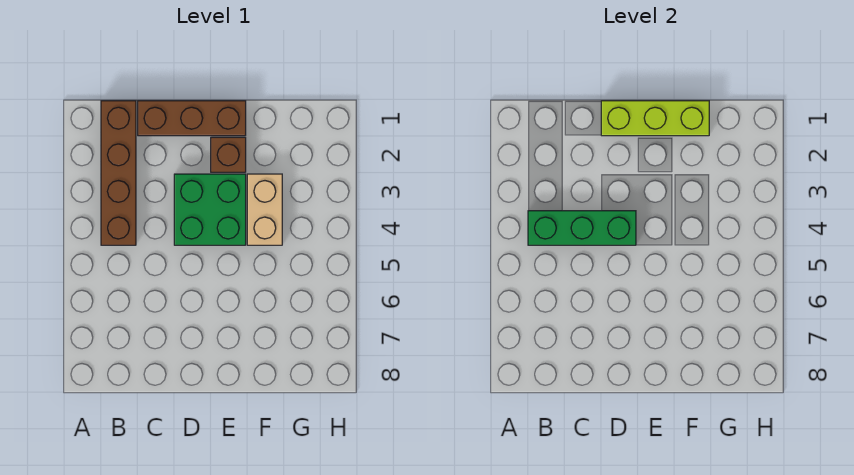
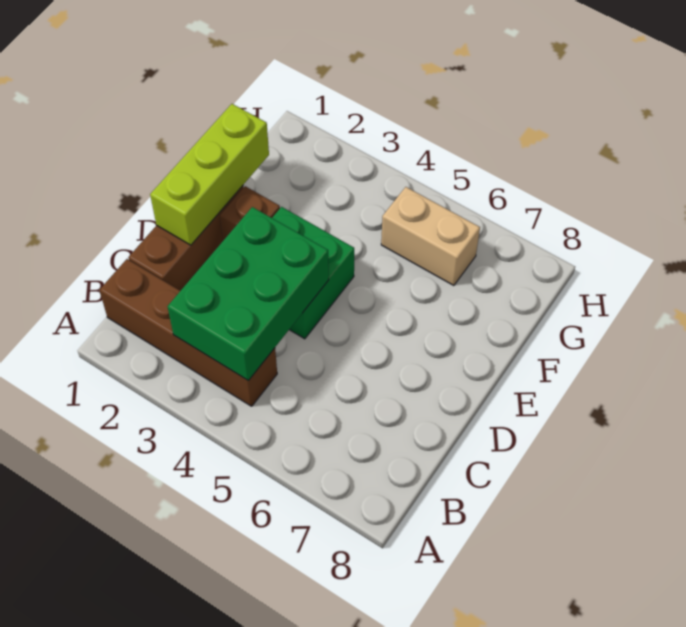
green brick B4:D4 level 2 -> green brick B3:D4 level 2
tan brick F3:F4 level 1 -> tan brick G5:G6 level 1

